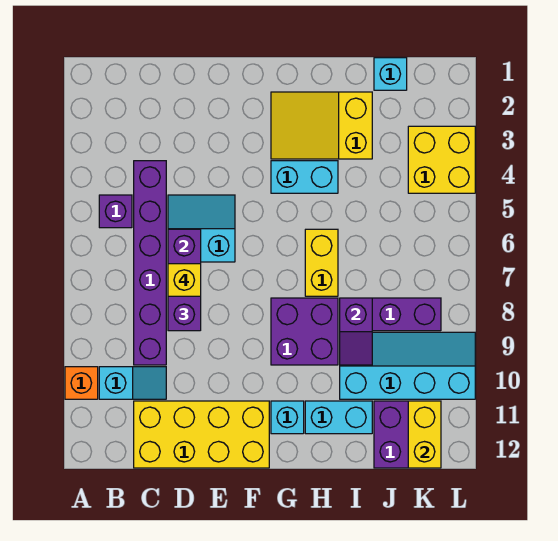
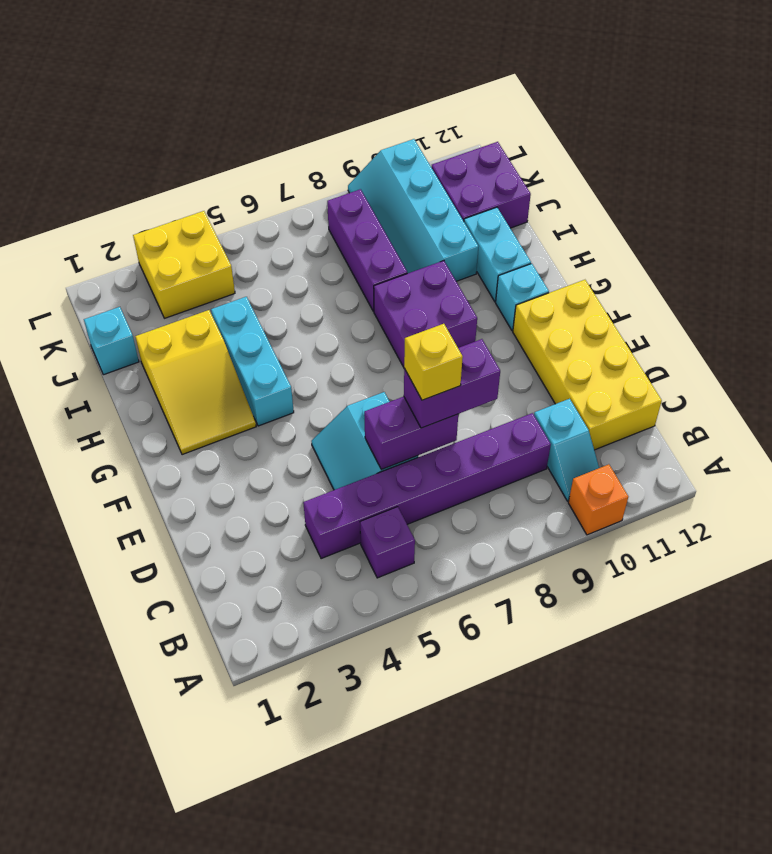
cyan slope B10:C10 level 1 top B -> cyan slope B10:C10 level 1 top C
cyan brick G4:H4 level 1 -> cyan brick G4:I4 level 1
yellow brick H6:H7 level 1 -> none
purple slope I8:I9 level 2 top 8 -> none
yellow brick K11:K12 level 2 -> none

